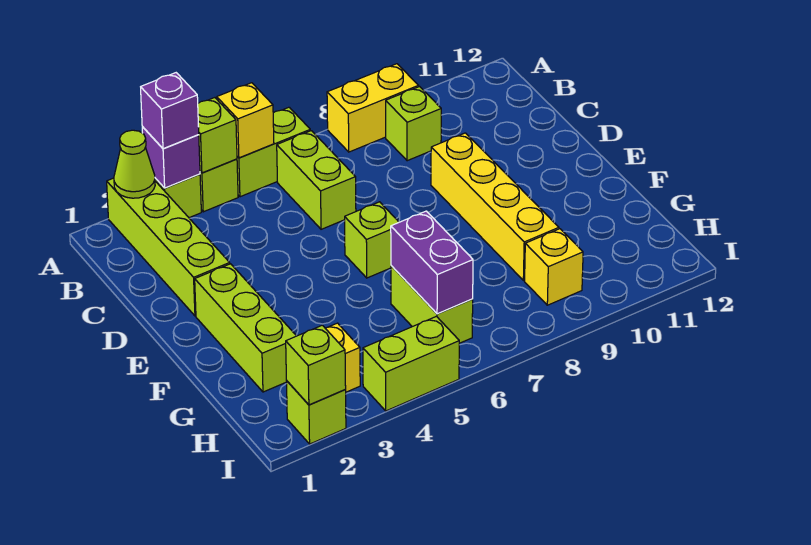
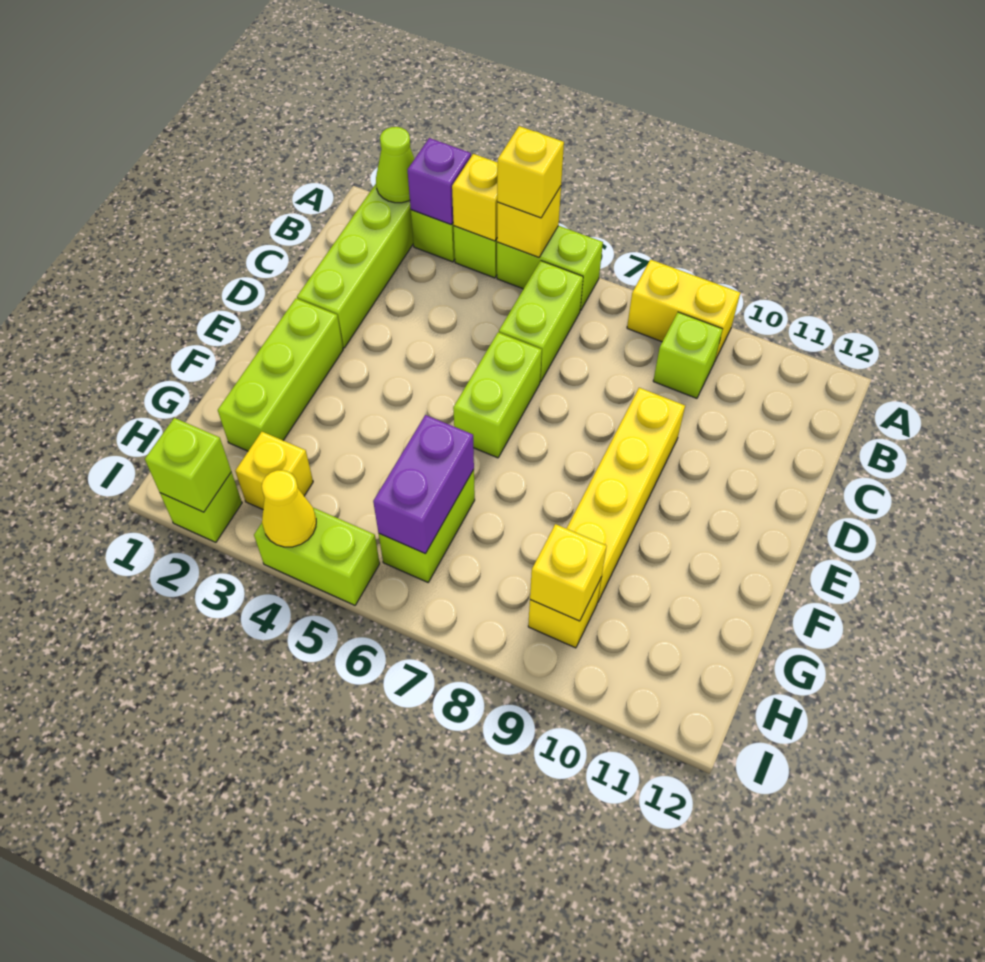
purple brick A3 level 3 -> none
lime brick A4 level 2 -> yellow brick A4 level 2
none -> yellow brick A5 level 3
lime brick E6 level 1 -> lime brick D6:E6 level 1
none -> yellow brick H9 level 2
none -> yellow cone I4 level 2

